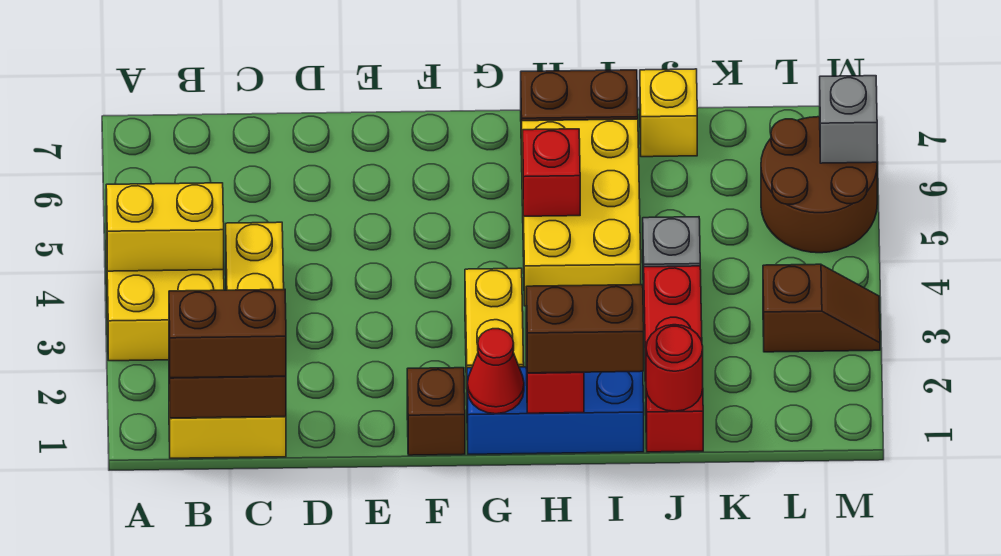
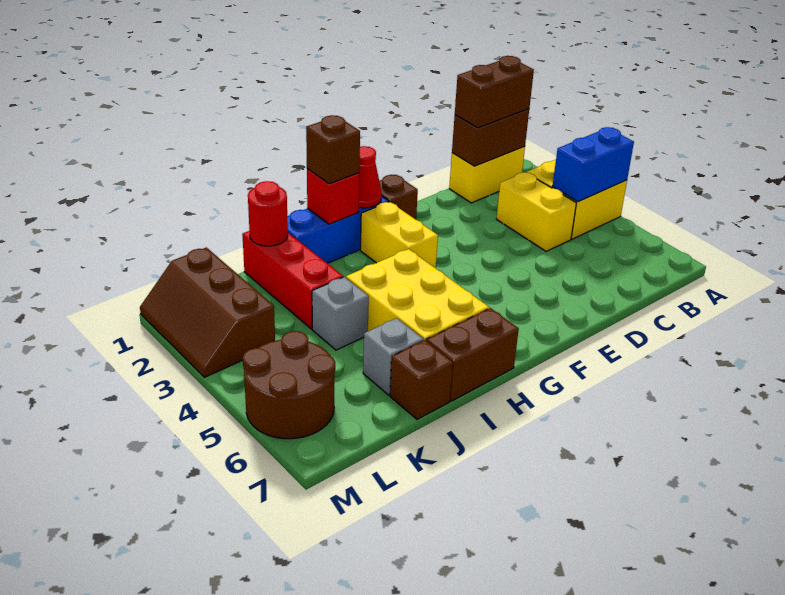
yellow brick A4:B4 level 2 -> blue brick A4:B4 level 2
brown brick H1:I1 level 3 -> brown brick H1 level 3
red brick H5 level 2 -> none
yellow brick J7 level 1 -> brown brick J7 level 1
brown slope L3:M3 level 1 top L -> brown slope L1:M3 level 1 top L
grey brick M6 level 2 -> grey brick J6 level 1

